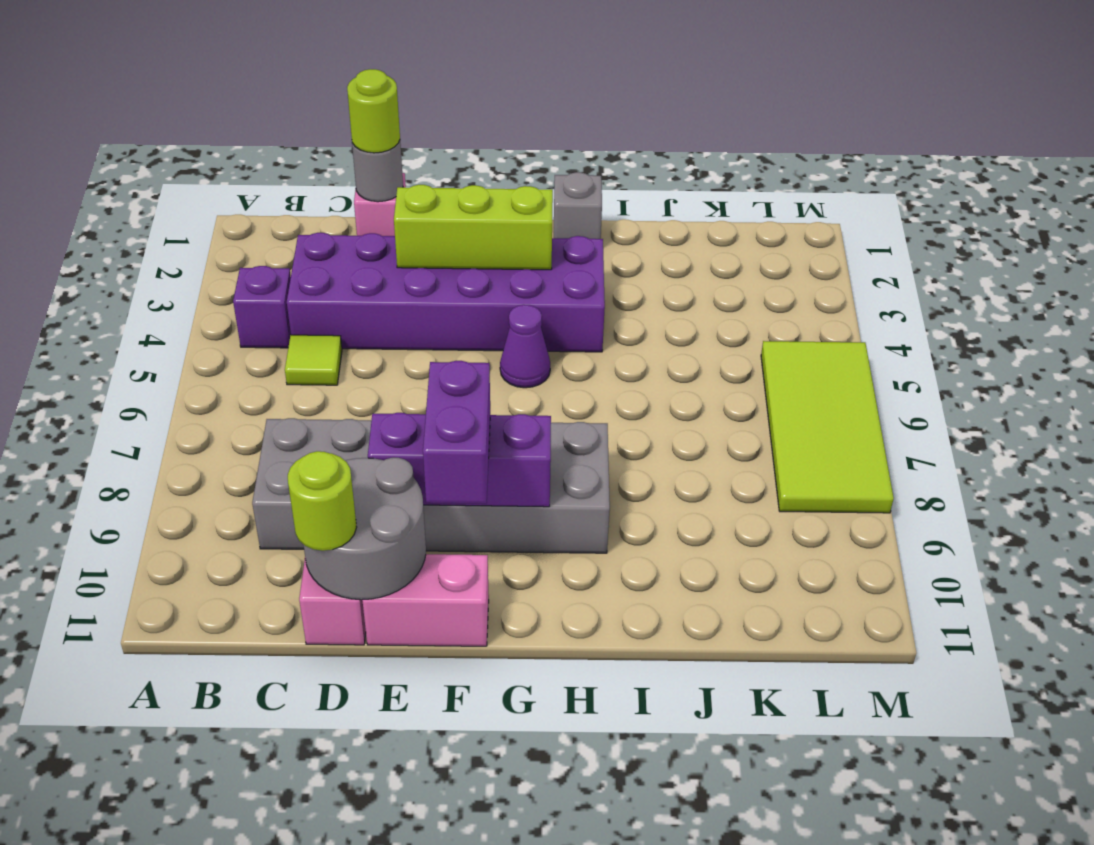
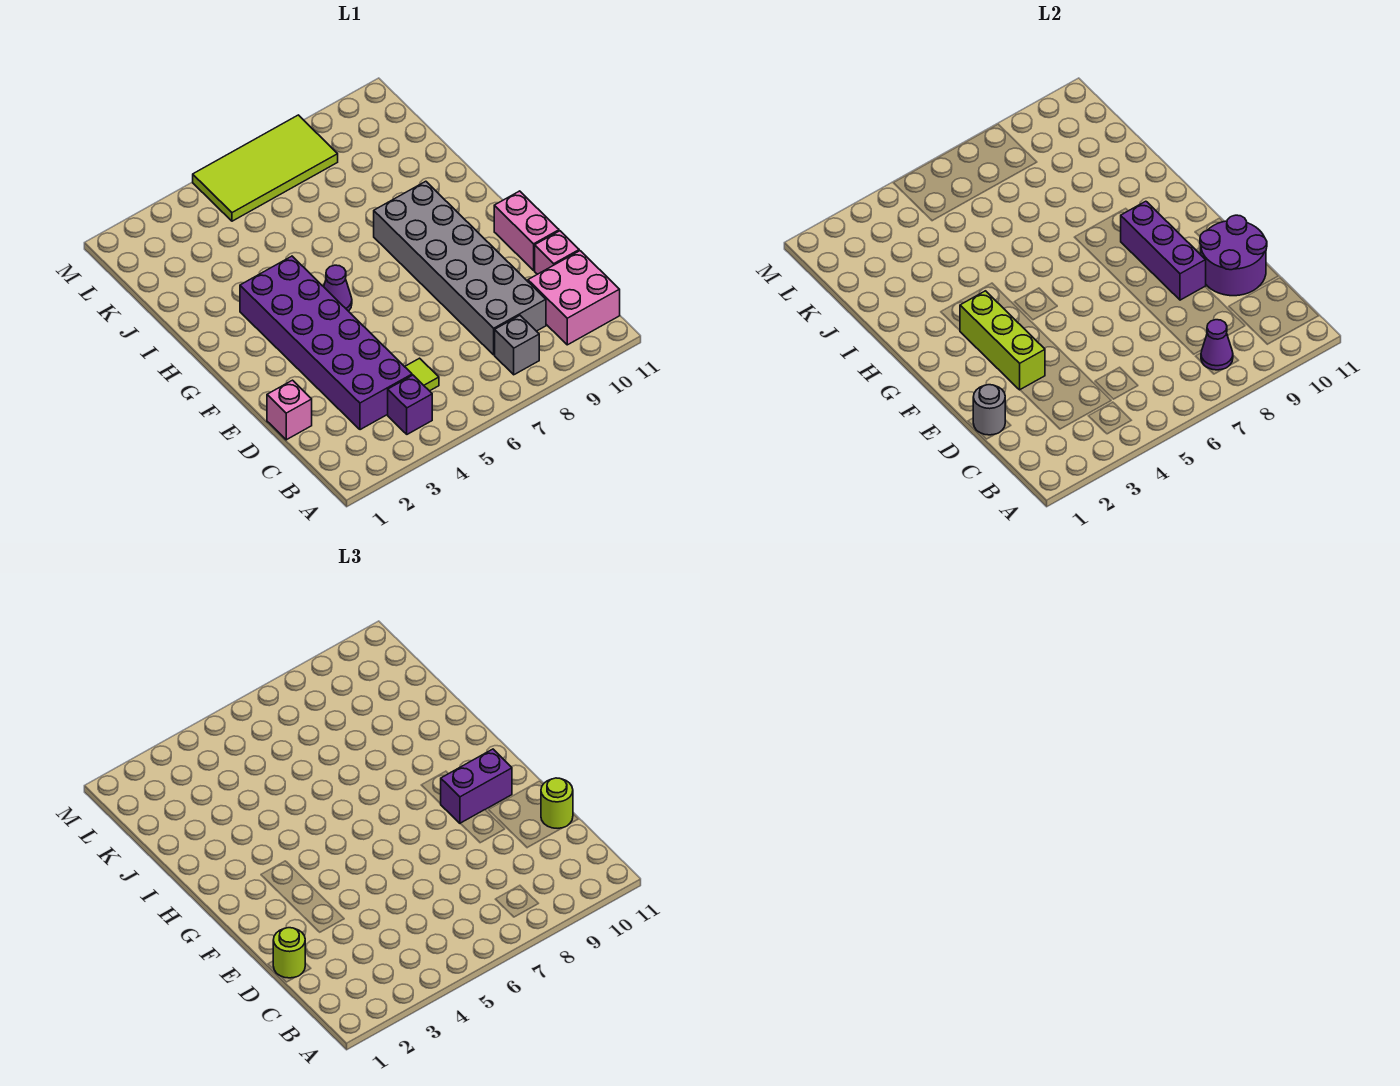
none -> purple cone B8 level 2
none -> pink brick B10:C11 level 1
grey round brick D10:E11 level 2 -> purple round brick D10:E11 level 2
grey brick H1 level 1 -> grey brick B8 level 1

